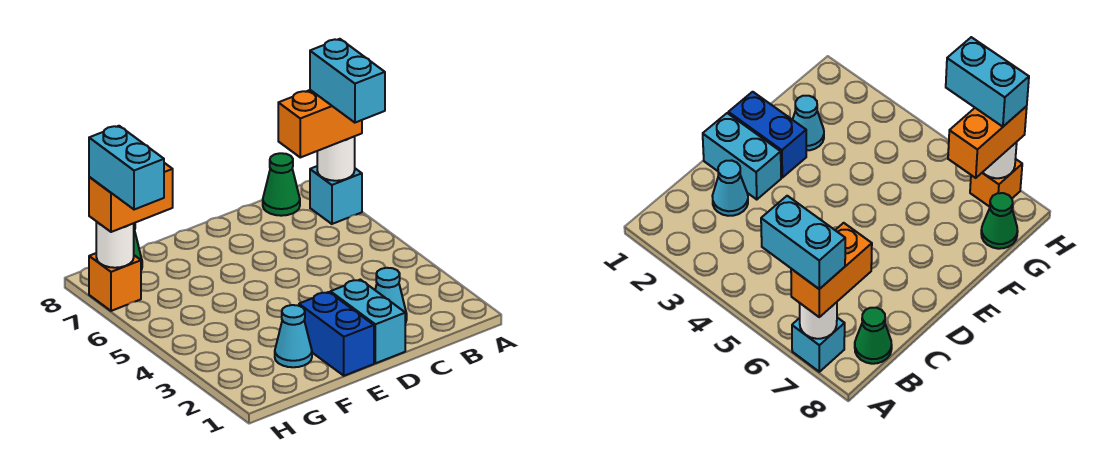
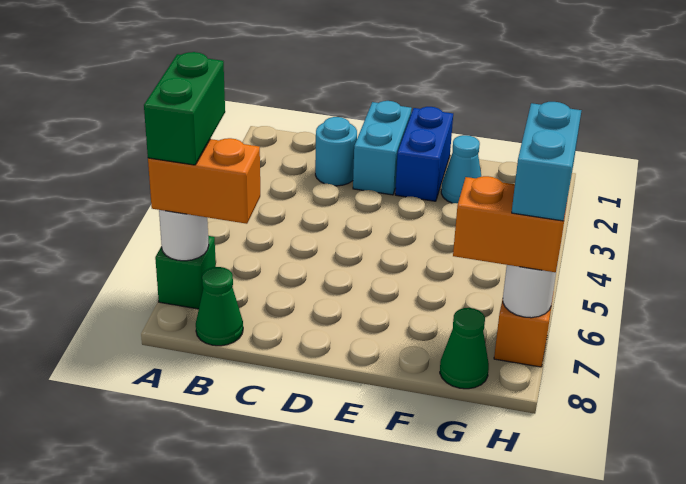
cyan brick A6:A7 level 4 -> green brick A6:A7 level 4
cyan brick A7 level 1 -> green brick A7 level 1
cyan cone C2 level 1 -> cyan round brick C2 level 1

